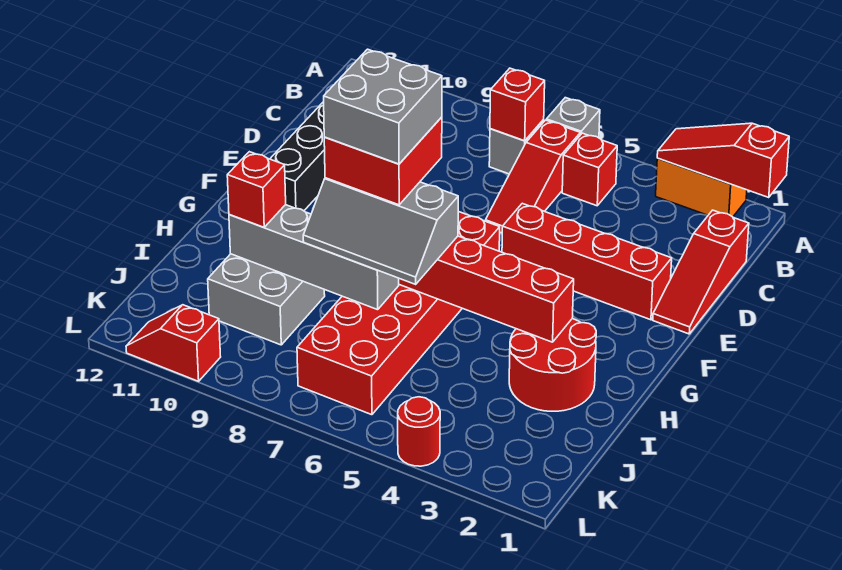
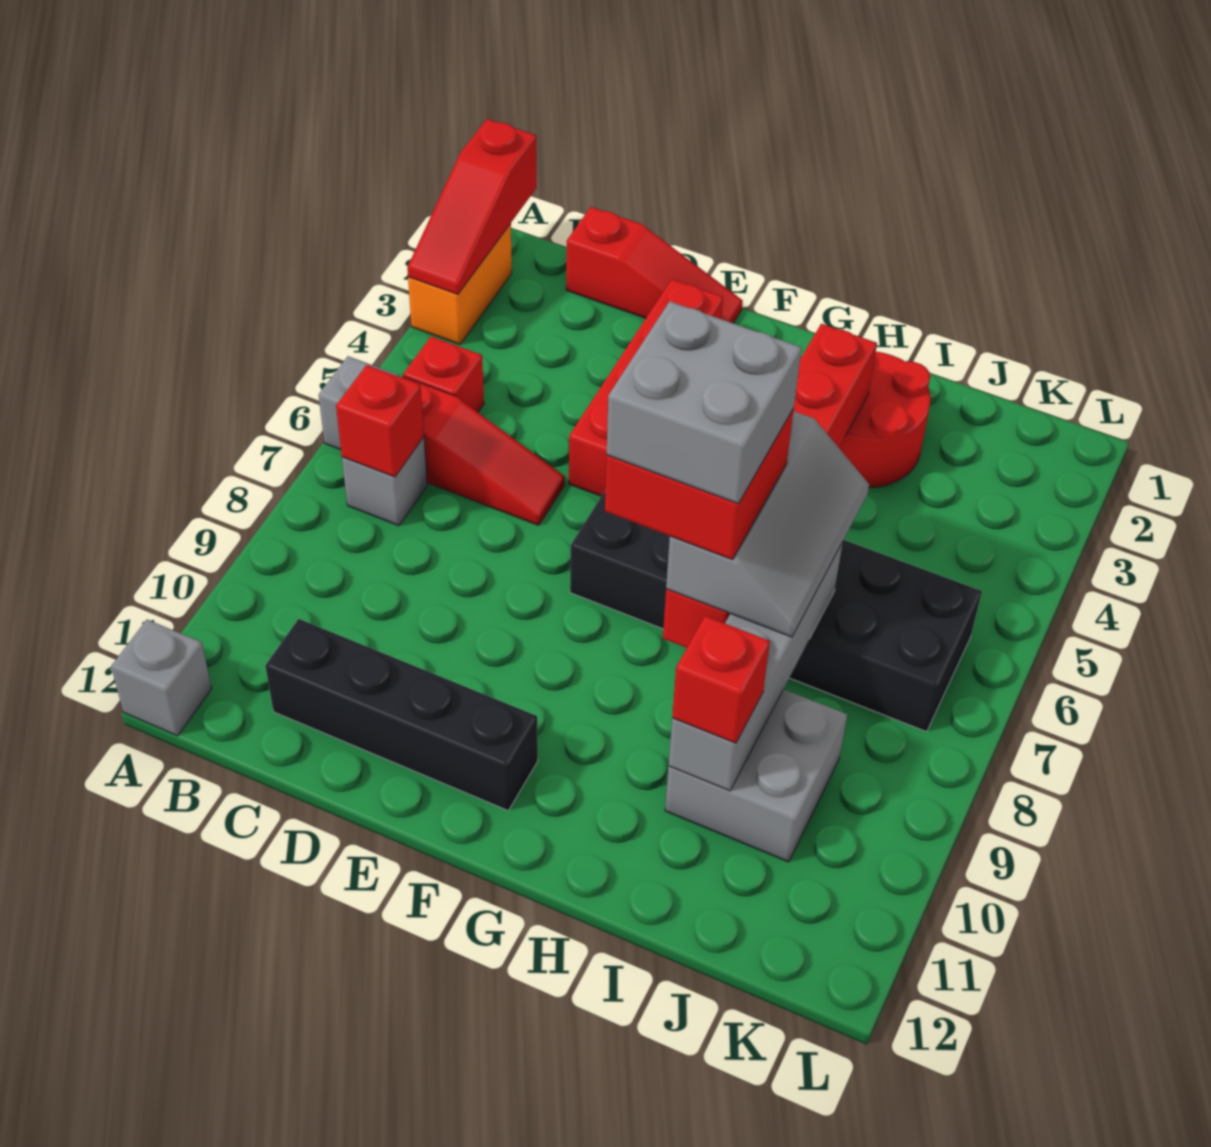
none -> grey brick A12 level 1
red brick F6:K7 level 1 -> black brick F6:K7 level 1
red round brick L4 level 1 -> none
red slope L10:L11 level 1 top 10 -> none

